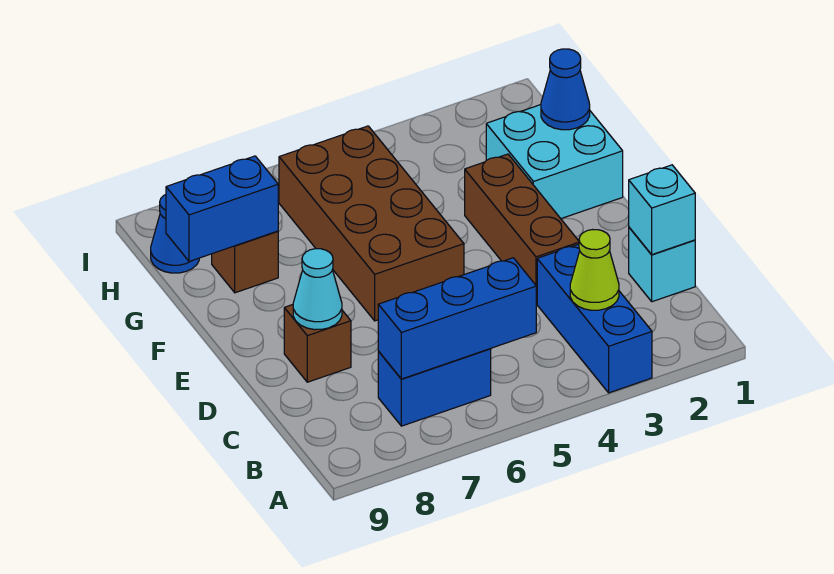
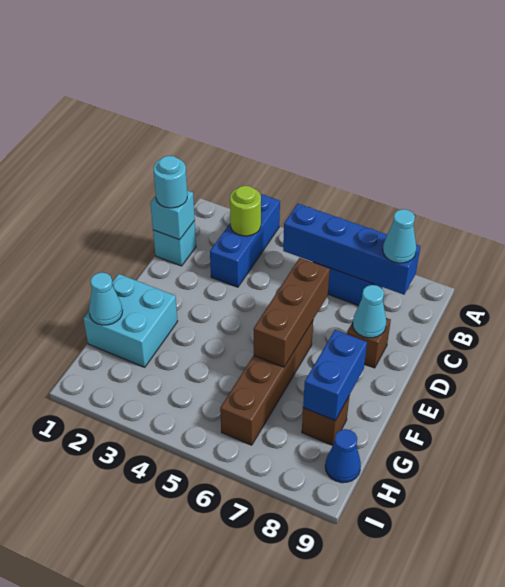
lime cone B3 level 2 -> lime round brick B3 level 2
blue brick B5:B7 level 2 -> blue brick B5:B8 level 2
none -> cyan cone B8 level 3
none -> cyan round brick C1 level 3
brown brick D3:F3 level 1 -> brown brick D6:F6 level 2
brown brick E5:H6 level 1 -> brown brick E6:H6 level 1
blue cone G1 level 2 -> cyan cone G1 level 2
blue brick G8:G9 level 2 -> blue brick F8:G8 level 2

